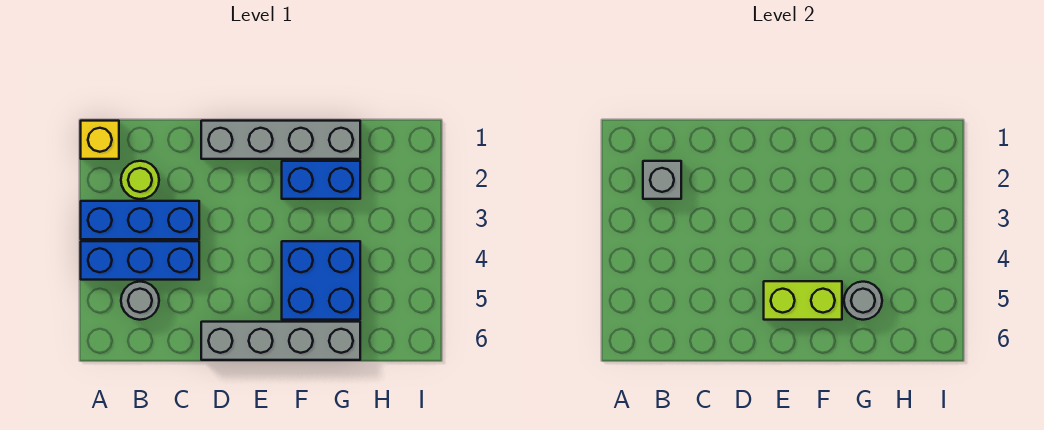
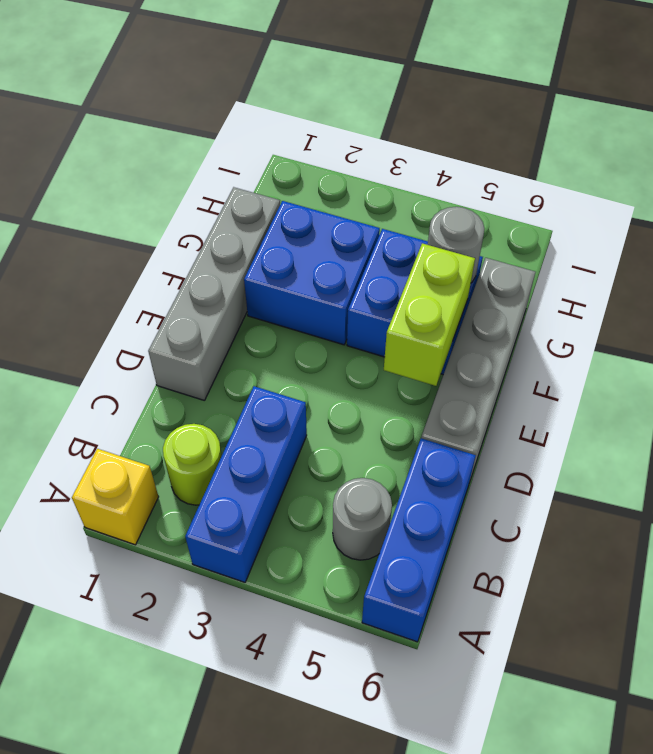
blue brick A4:C4 level 1 -> blue brick A6:C6 level 1
grey brick B2 level 2 -> none
blue brick F2:G2 level 1 -> blue brick F2:G3 level 1

